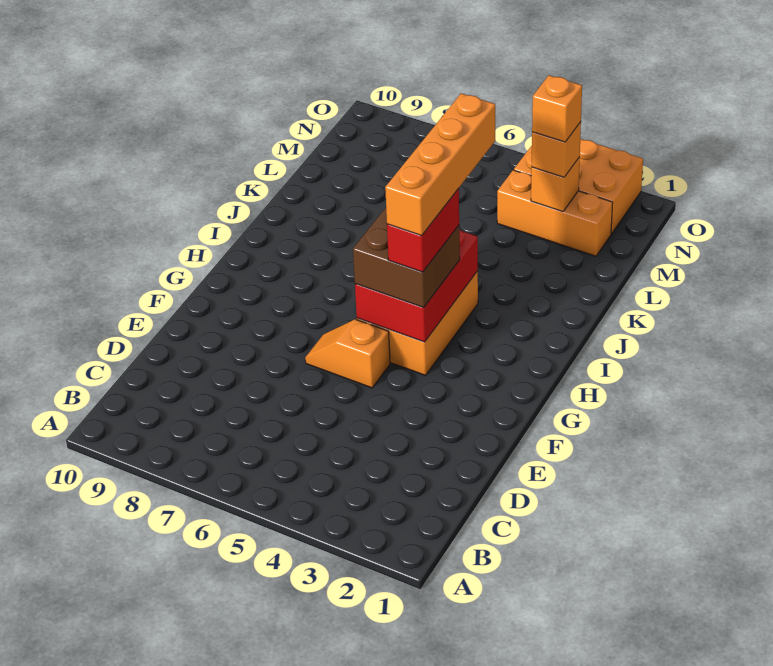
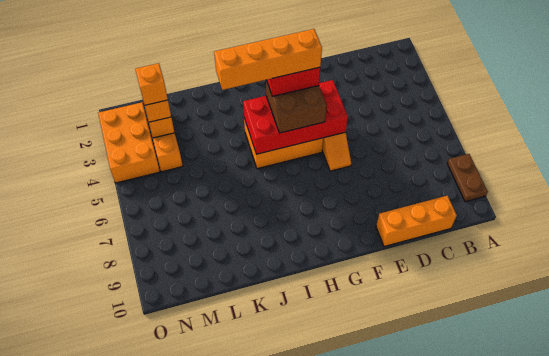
none -> brown plate A8:A9 level 1
none -> orange brick C10:E10 level 1
red brick G4:I5 level 2 -> red brick F4:I5 level 2

